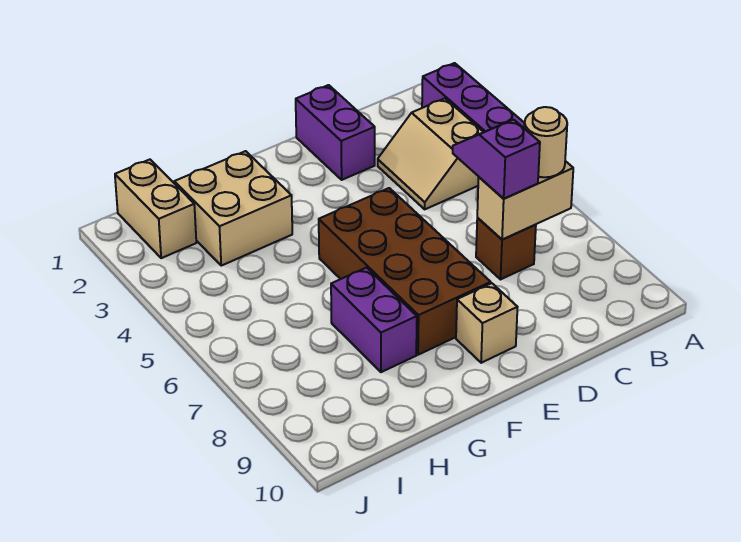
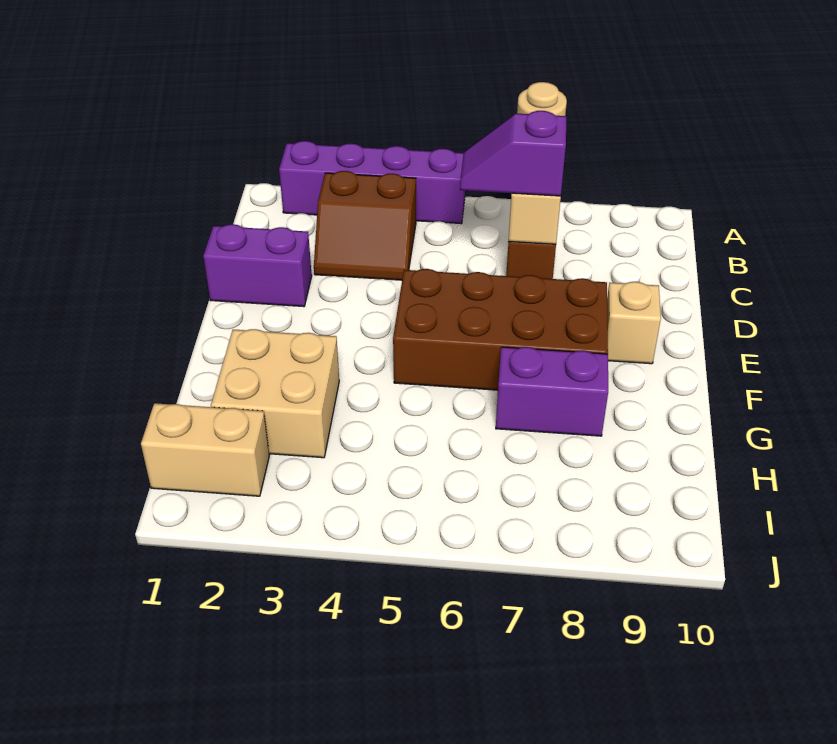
tan slope B3:C4 level 1 top B -> brown slope B3:C4 level 1 top B

